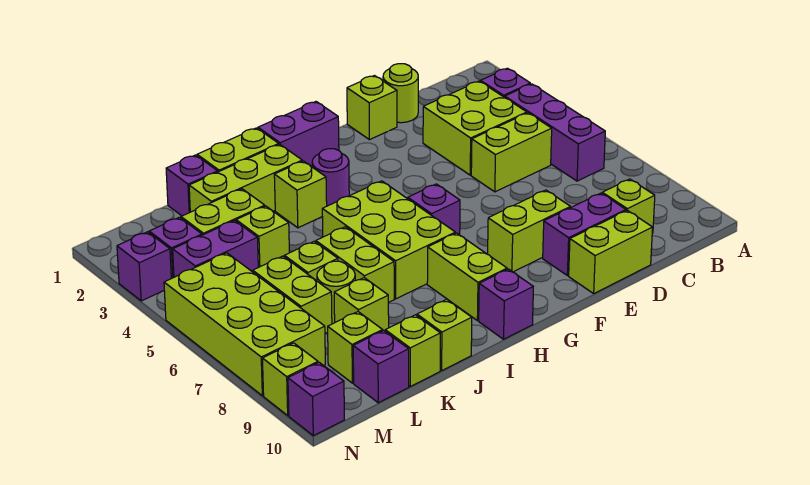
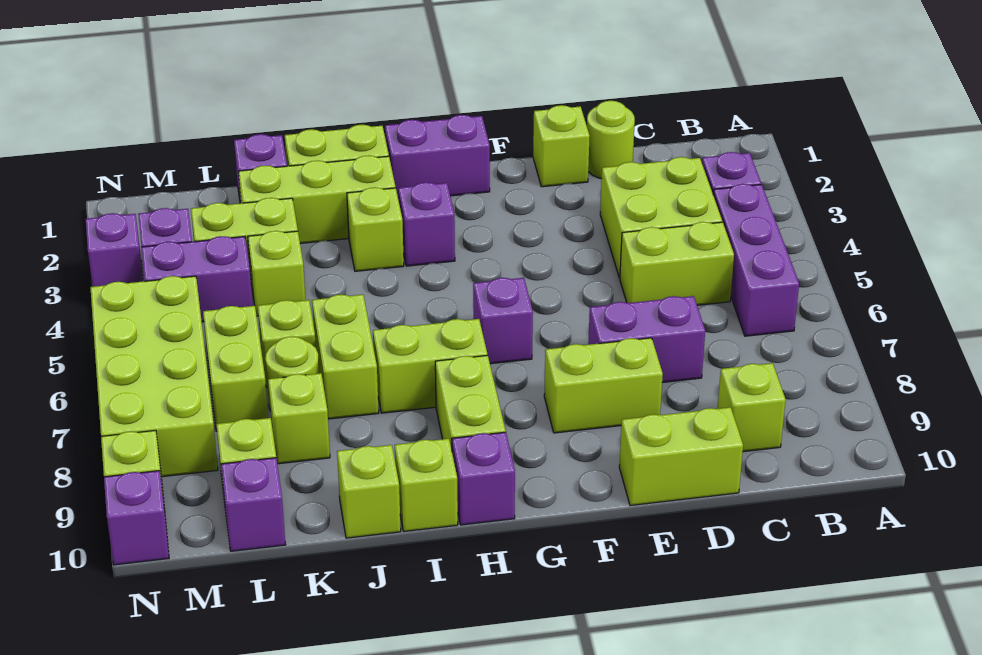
purple brick D9:E9 level 1 -> purple brick D7:E7 level 1
purple round brick H3 level 1 -> purple brick H3 level 1
lime brick H5:I7 level 1 -> lime brick H7:I7 level 1
lime brick K10 level 1 -> lime brick I10 level 1

